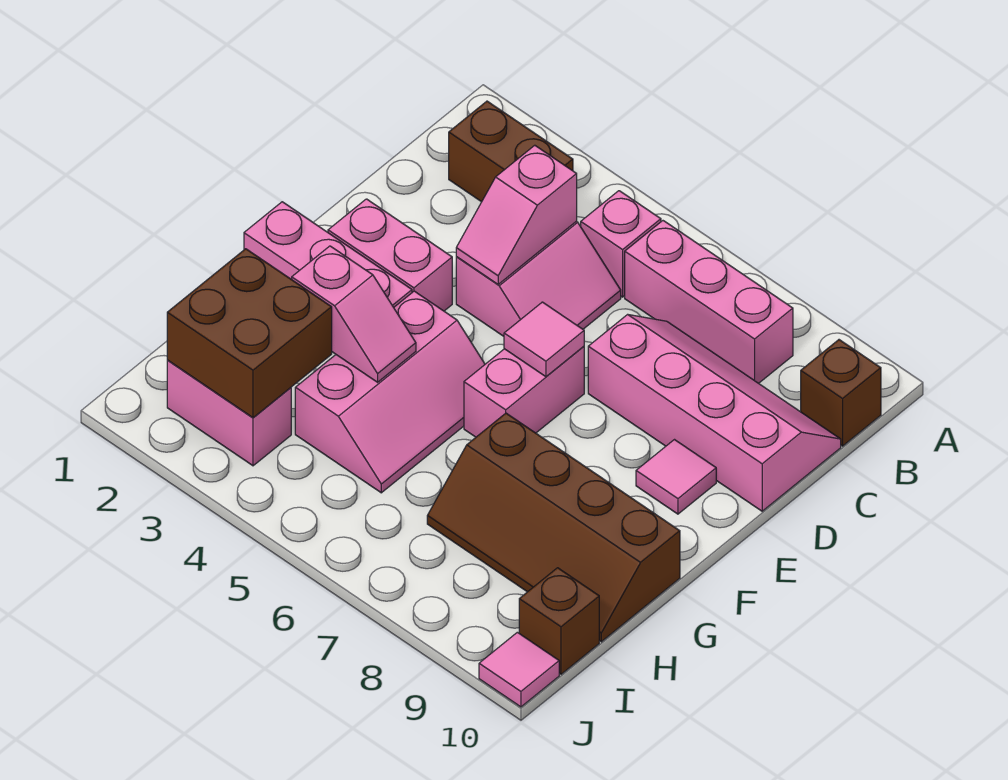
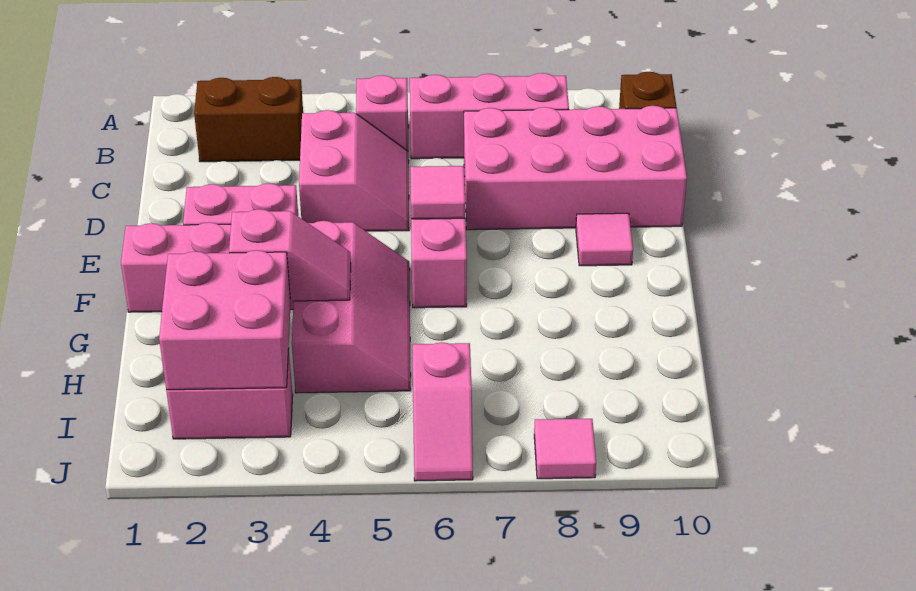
pink slope C4:D4 level 2 top C -> pink slope I6:J6 level 1 top I
pink slope C7:D10 level 1 top D -> pink brick C7:D10 level 1
brown slope G7:H10 level 1 top G -> none
brown brick H2:I3 level 2 -> pink brick H2:I3 level 2
brown brick I10 level 1 -> none
pink tile J10 level 1 -> pink tile J8 level 1

